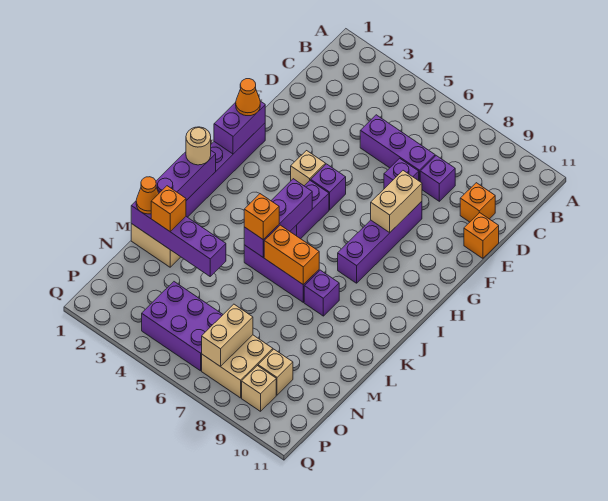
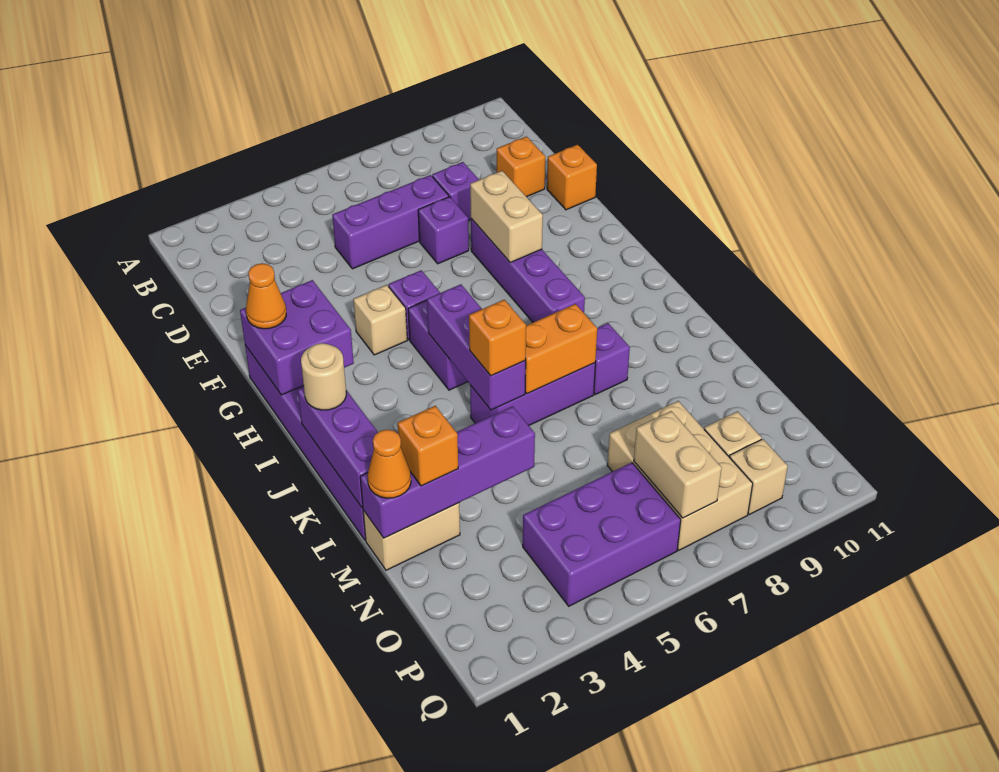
purple brick G1:H1 level 2 -> purple brick G1:H2 level 2
tan brick O7:P8 level 1 -> tan brick N7:P8 level 1

